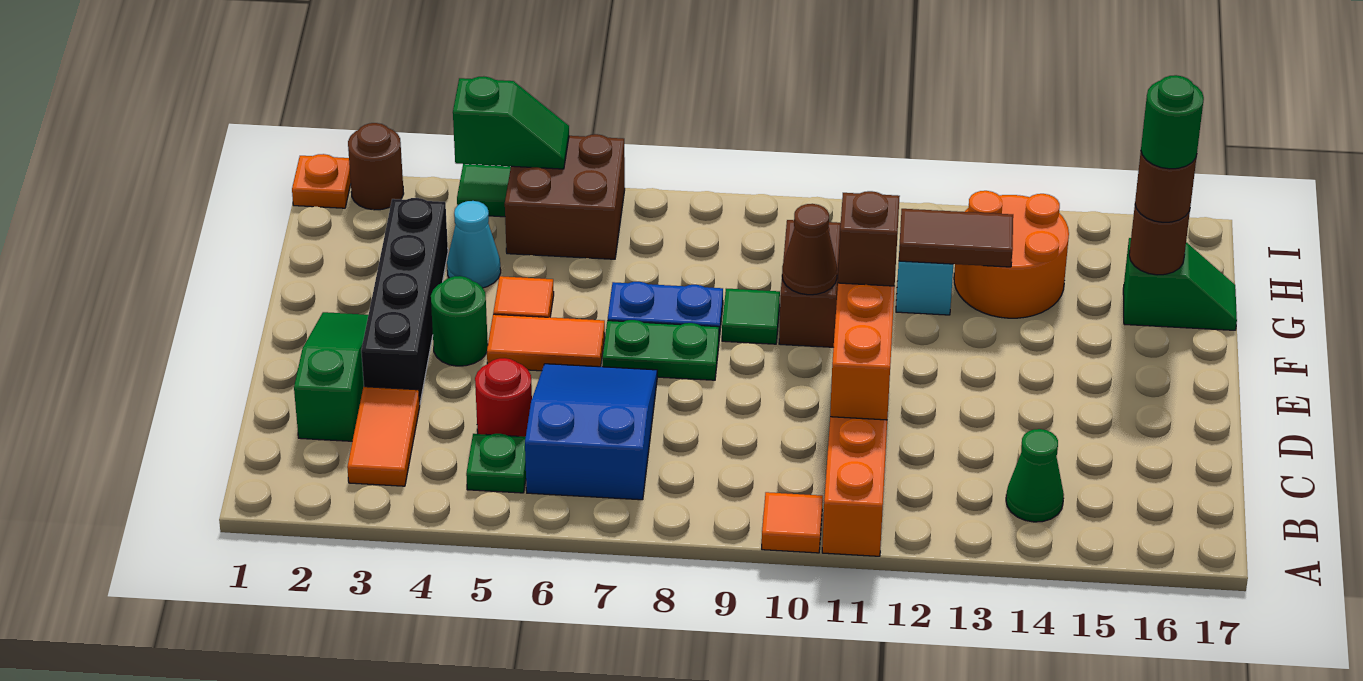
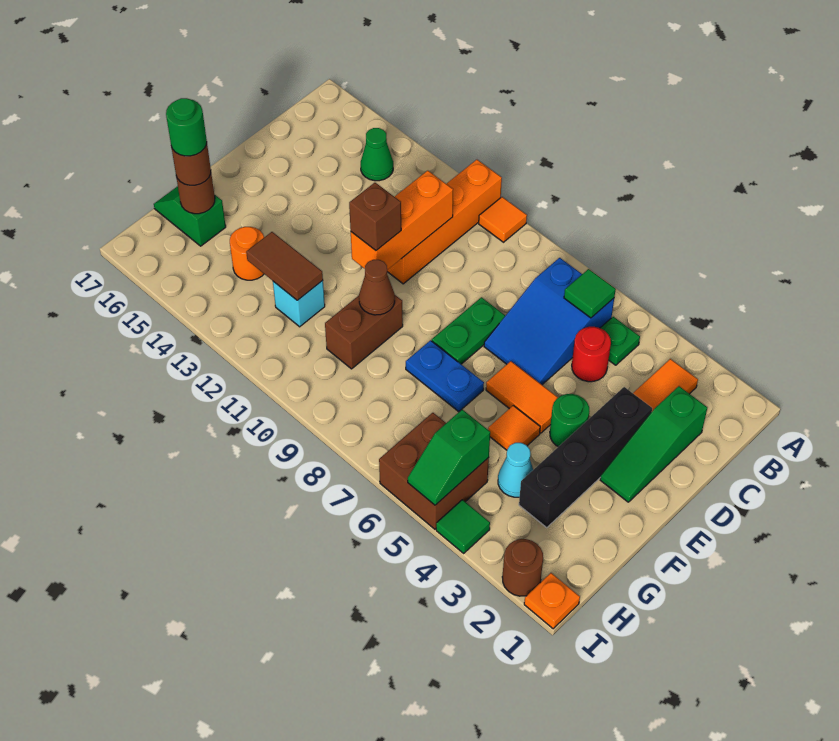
green plate E7:E8 level 1 -> green plate D8:E8 level 1
green tile F9 level 1 -> green tile B6 level 2
orange round brick G13:H14 level 1 -> orange round brick G14 level 1
green slope I4:I5 level 2 top 4 -> green slope H5:I5 level 2 top H

